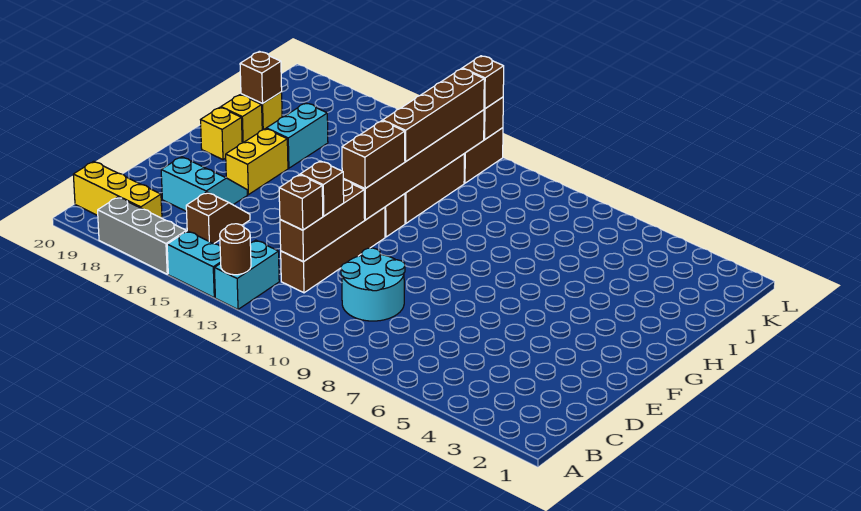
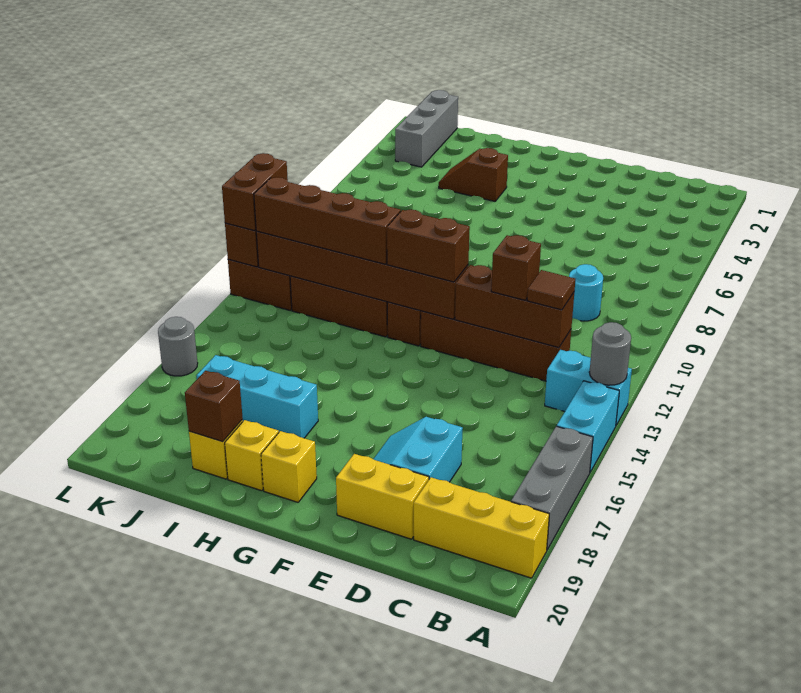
brown round brick A13 level 2 -> grey round brick A13 level 2
yellow brick B18:B20 level 1 -> yellow brick A19:C19 level 1
cyan round brick C9:D10 level 1 -> cyan round brick C9 level 1
brown brick C12 level 3 -> brown tile C12 level 3
brown slope C16:D16 level 1 top C -> brown slope H4:I4 level 1 top H
yellow brick F17:G17 level 1 -> yellow brick D19:E19 level 1
cyan brick H17:I17 level 1 -> cyan brick H17:J17 level 1
none -> grey brick K1:K3 level 1
brown brick L12 level 3 -> brown brick L11:L12 level 3
none -> grey round brick L16 level 1

